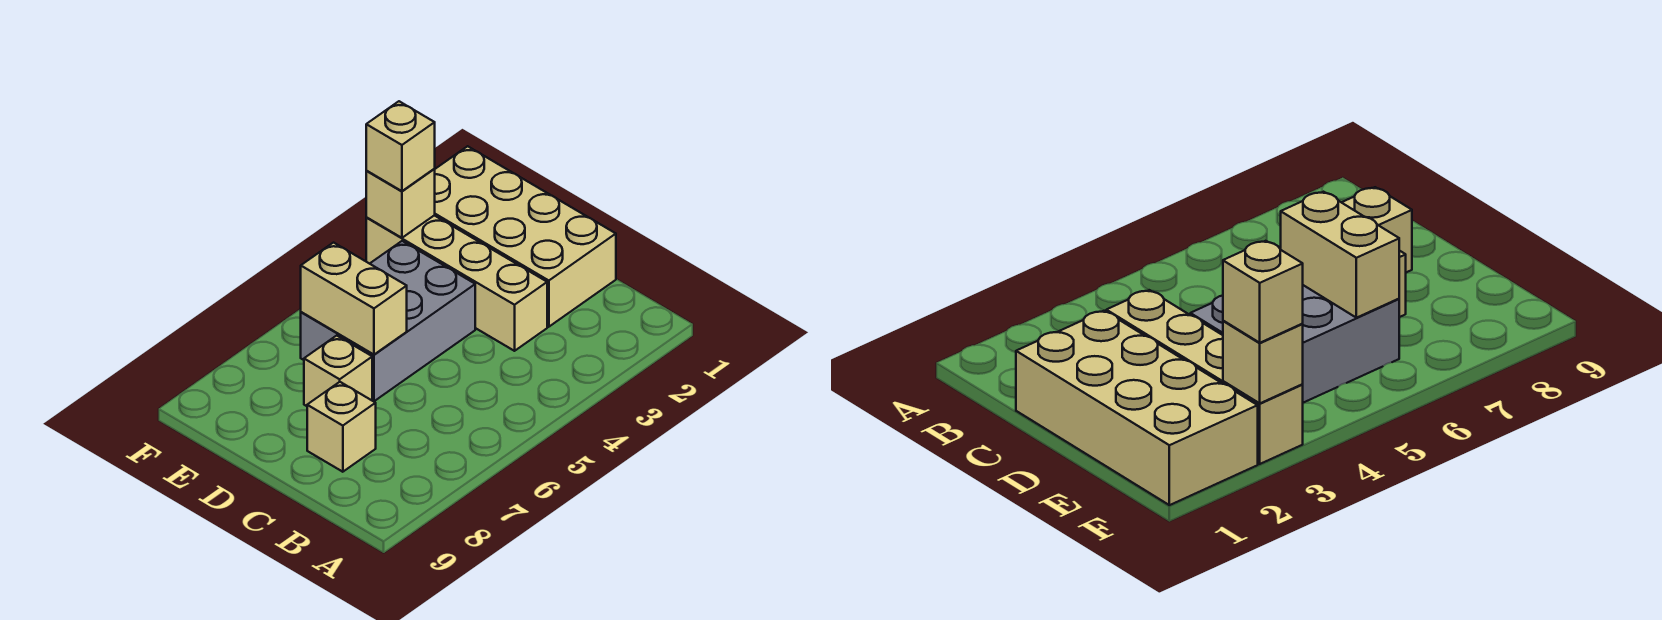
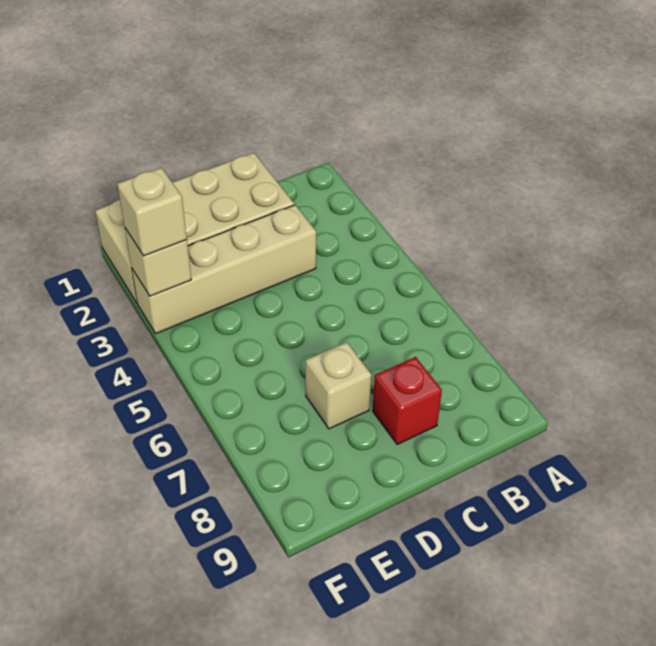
tan brick C8 level 1 -> red brick C8 level 1
grey brick D4:E6 level 1 -> none
tan brick D6:E6 level 2 -> none

